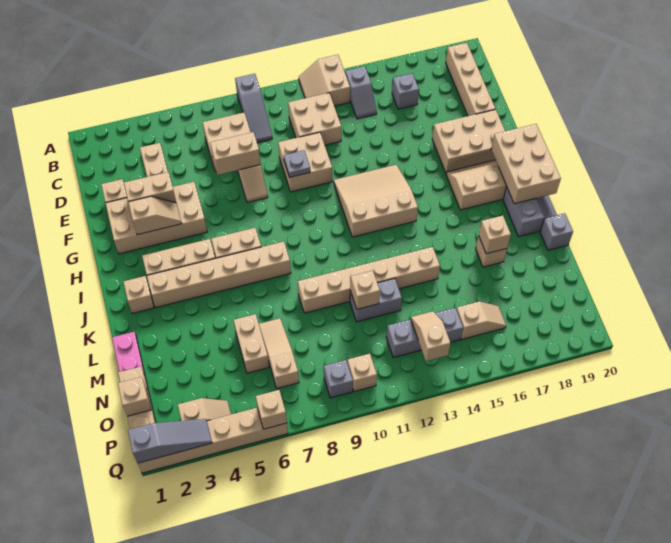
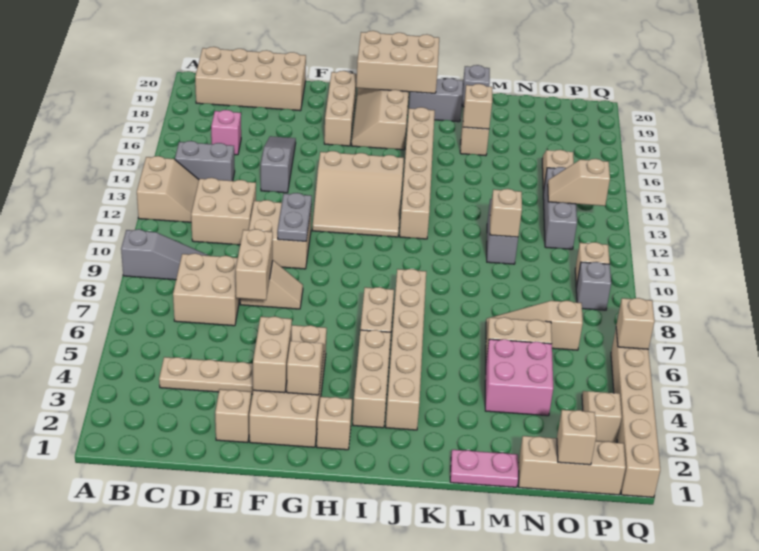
tan slope A12:B13 level 1 top 13 -> tan slope A12:B13 level 1 top A
grey slope B14:C14 level 1 top B -> grey brick B14:C14 level 1
tan brick B19:E19 level 1 -> tan brick B19:E20 level 1
grey brick C16 level 1 -> pink brick C16 level 1
grey plate F10 level 2 -> grey plate F10:F11 level 2
tan brick F17:G19 level 1 -> tan brick G17:G19 level 1
tan slope G12:I14 level 1 top I -> tan slope G12:I14 level 1 top 14
tan brick J2 level 1 -> tan brick H2 level 1
tan brick L9:L14 level 1 -> tan brick J12:J17 level 1
none -> pink brick M4:N5 level 1
grey slope Q1:Q3 level 2 top 1 -> grey slope E14:E16 level 1 top 14

